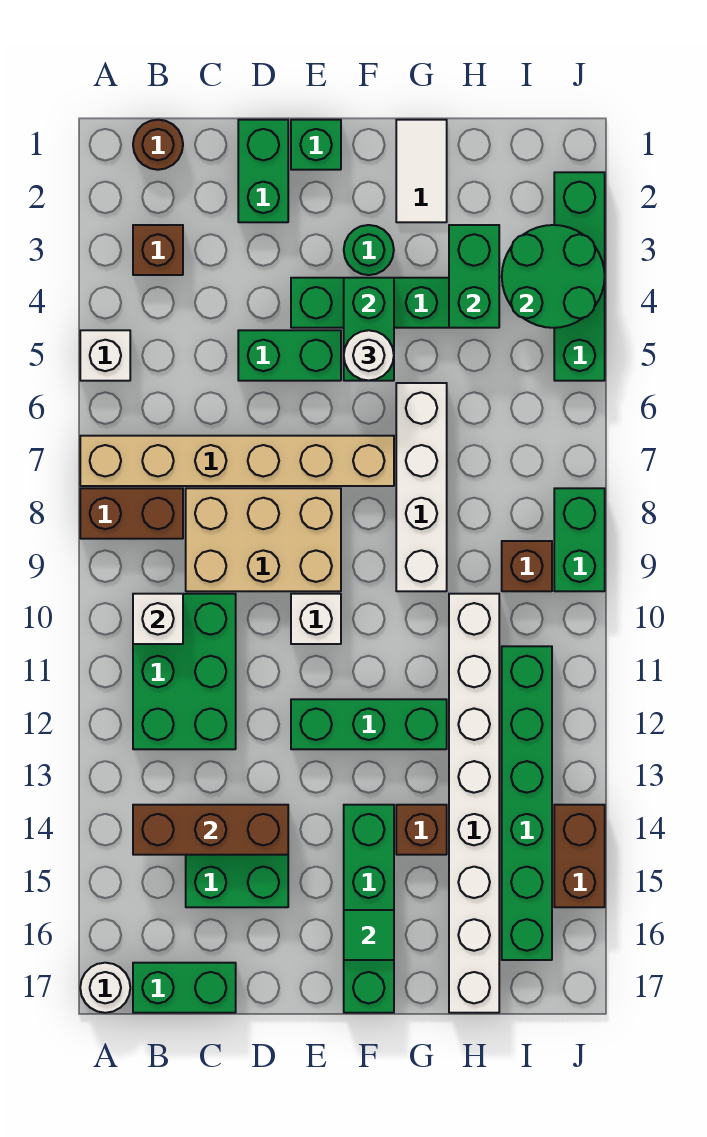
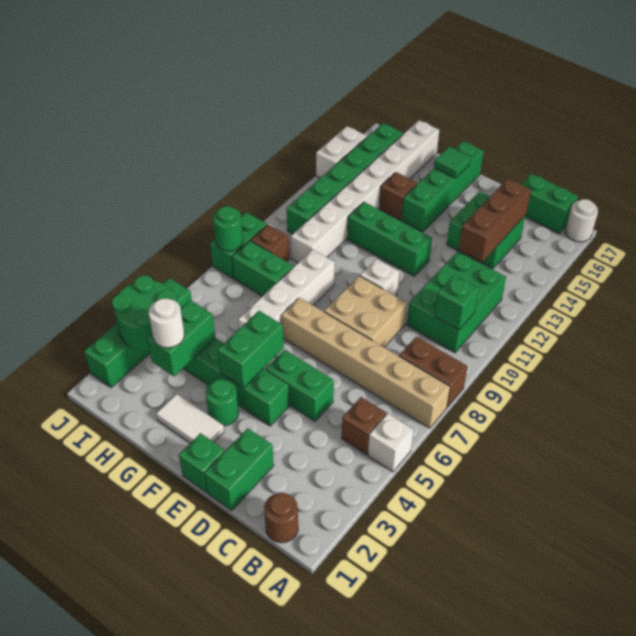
brown brick B3 level 1 -> brown brick B5 level 1
white brick B10 level 2 -> green brick B10 level 2
brown brick B14:D14 level 2 -> brown brick C13:C15 level 2
tan brick C8:E9 level 1 -> tan brick D8:E9 level 1
white round brick F5 level 3 -> white round brick H3 level 3
white tile G1:G2 level 1 -> white tile F2:G2 level 1
none -> green brick H8:I8 level 1
none -> green round brick J8 level 2
brown brick J14:J15 level 1 -> white brick J14:J15 level 1

